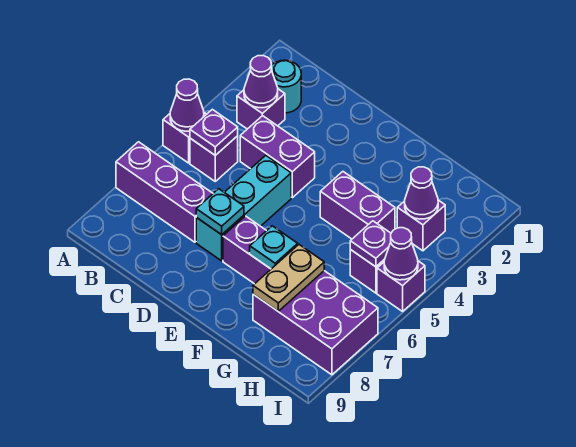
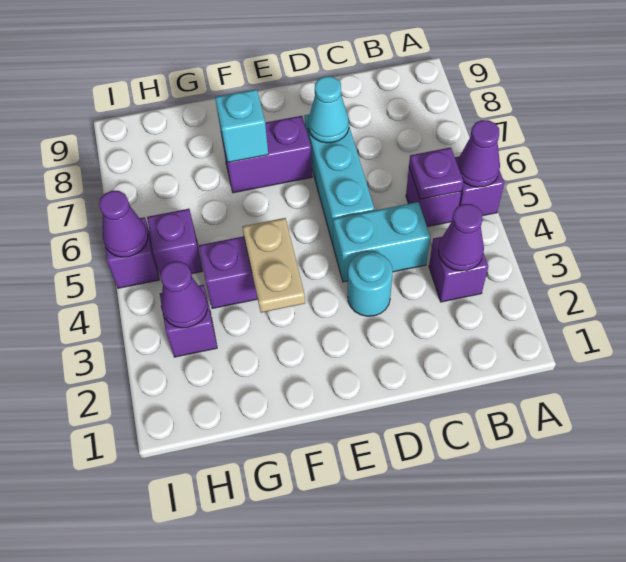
purple brick A7:C7 level 1 -> none
cyan round brick B2 level 1 -> cyan round brick D3 level 1
purple brick C4:D4 level 1 -> cyan brick C4:D4 level 1
cyan plate D7 level 2 -> cyan cone D7 level 2
cyan plate F7 level 2 -> cyan brick F7 level 2
purple brick G7:I8 level 1 -> none
tan plate G7:G8 level 2 -> tan plate F3:F4 level 2
purple plate H5 level 2 -> none

